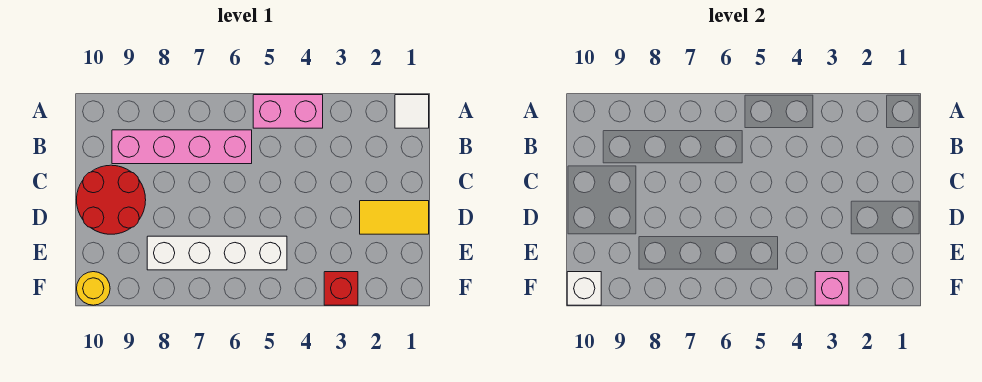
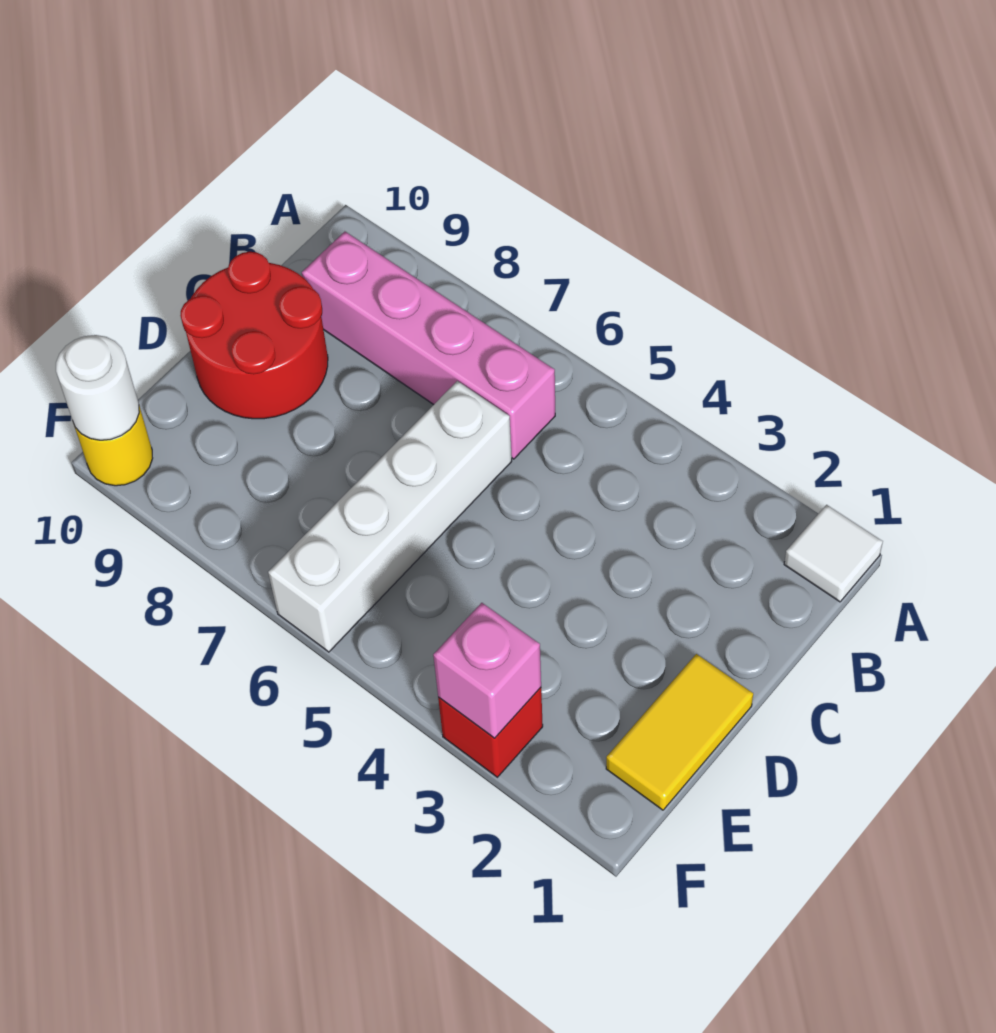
pink brick A4:A5 level 1 -> none
yellow tile D1:D2 level 1 -> yellow tile D1:E1 level 1
white brick E5:E8 level 1 -> white brick C6:F6 level 1
white brick F10 level 2 -> white round brick F10 level 2

